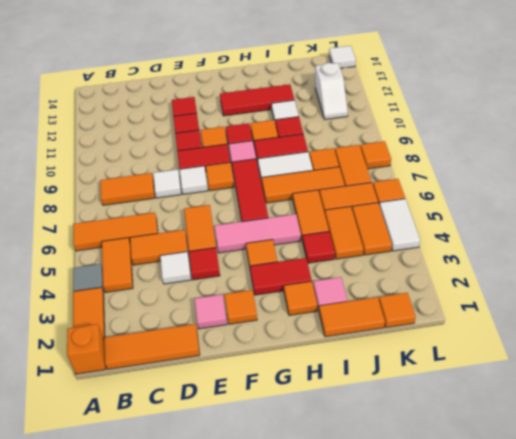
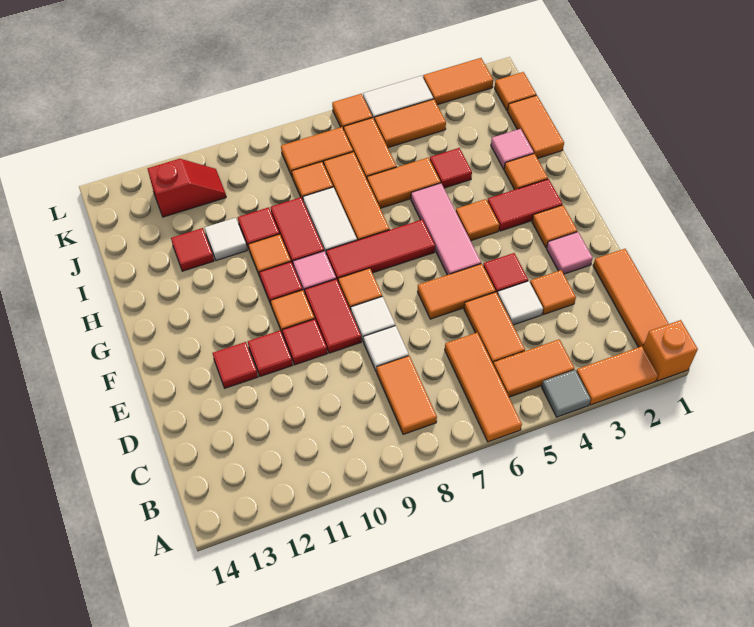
red tile G3:H3 level 1 -> red tile G2:G3 level 1
red tile G12:I12 level 1 -> red tile I12 level 1
orange tile J4:J5 level 1 -> orange tile L2:L3 level 1
white slope K11:K12 level 1 top 12 -> red slope K11:K12 level 1 top 12
orange tile L8 level 1 -> orange tile D3 level 1
white tile L14 level 1 -> none

